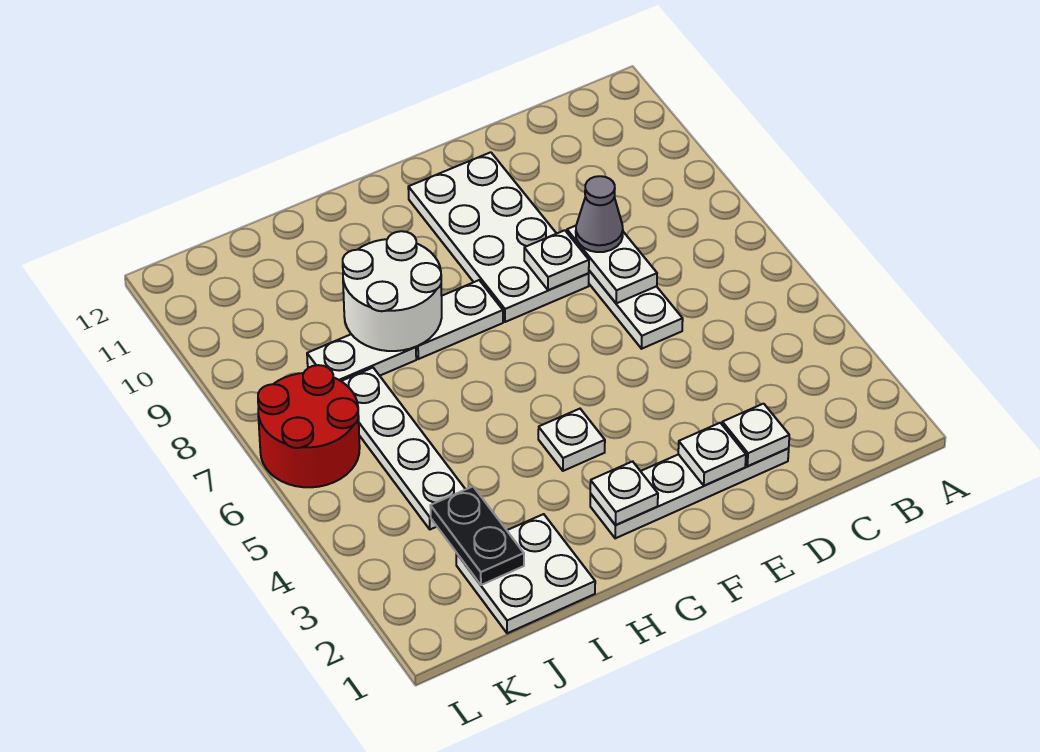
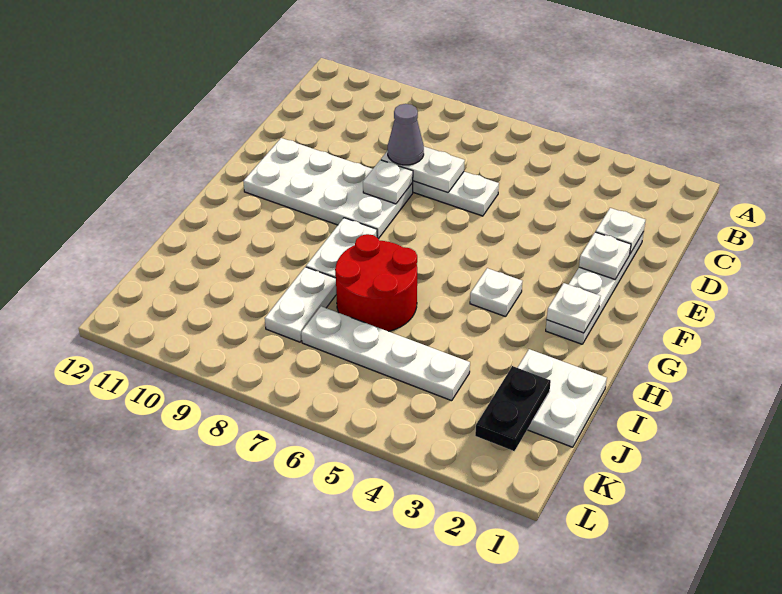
white round brick H8:I9 level 2 -> none
black plate J2:J3 level 2 -> black plate J2:K2 level 2
red round brick K6:L7 level 1 -> red round brick H6:I7 level 1

